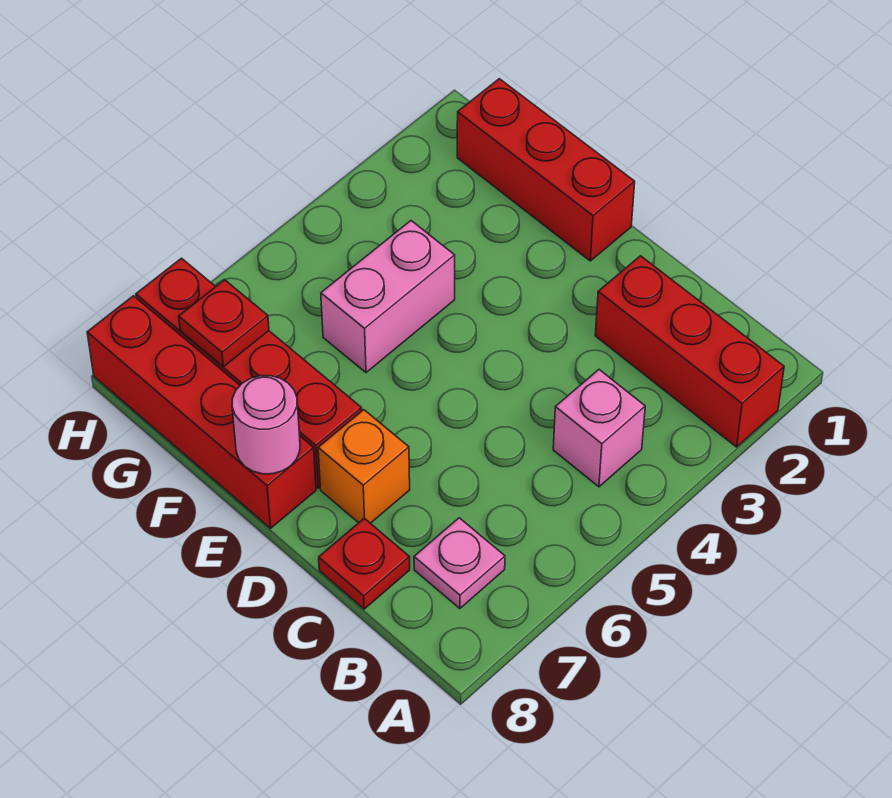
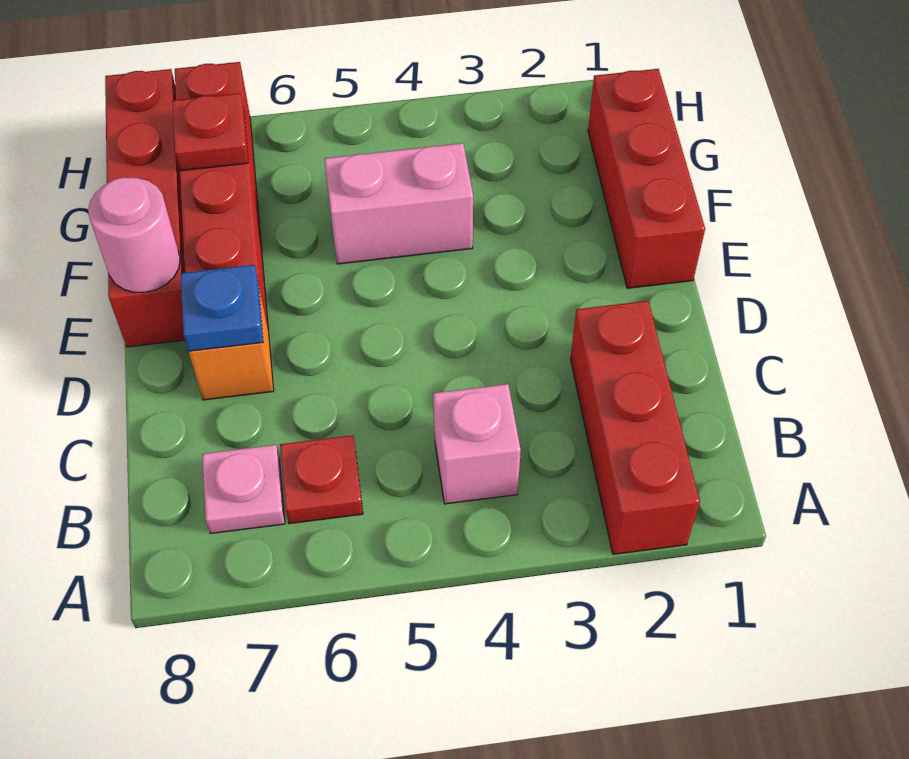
red plate C8 level 1 -> red plate B6 level 1
none -> blue plate D7 level 2

